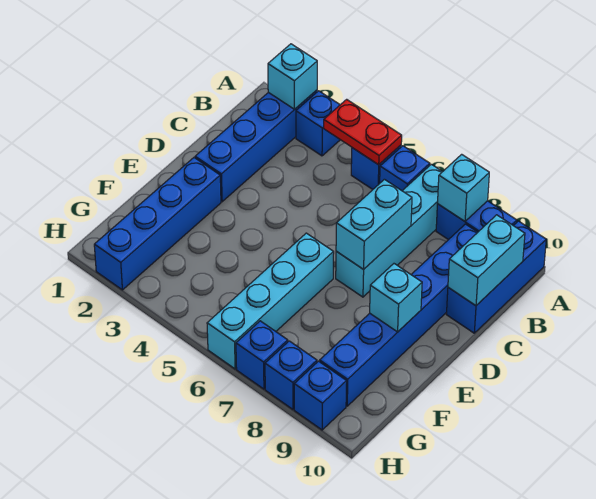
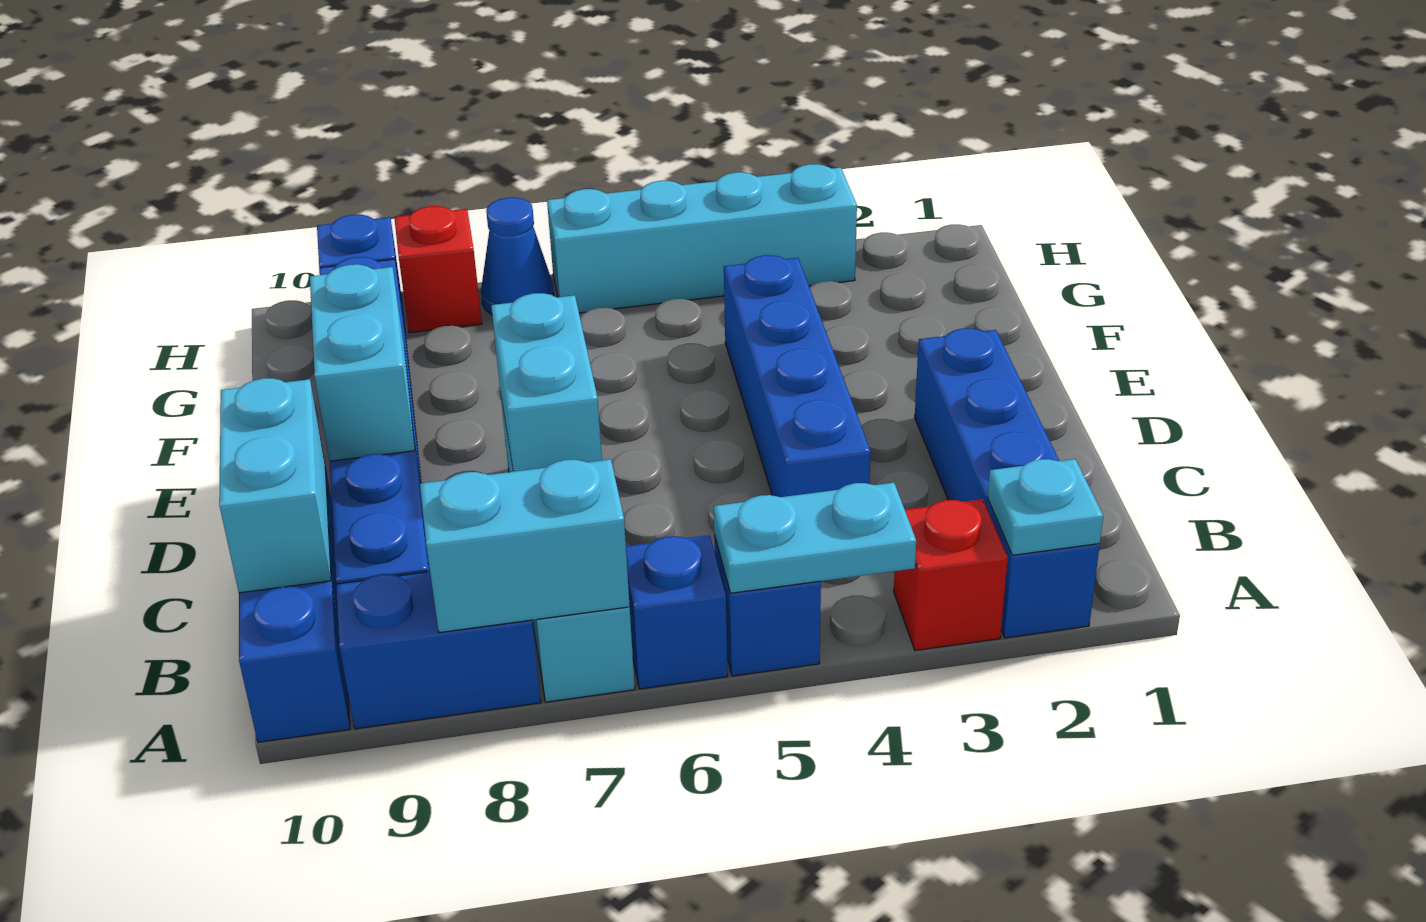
cyan brick A2 level 2 -> cyan plate A2 level 2
blue brick A3 level 1 -> red brick A3 level 1
red plate A4:A5 level 2 -> cyan plate A4:A5 level 2
cyan brick A8 level 2 -> cyan brick A7:A8 level 2
blue brick E2:H2 level 1 -> blue brick C4:F4 level 1
cyan brick E6:H6 level 1 -> cyan brick H3:H6 level 1
cyan brick E9 level 2 -> cyan brick D9:E9 level 2
blue brick H7 level 1 -> blue cone H7 level 1
blue brick H8 level 1 -> red brick H8 level 1

